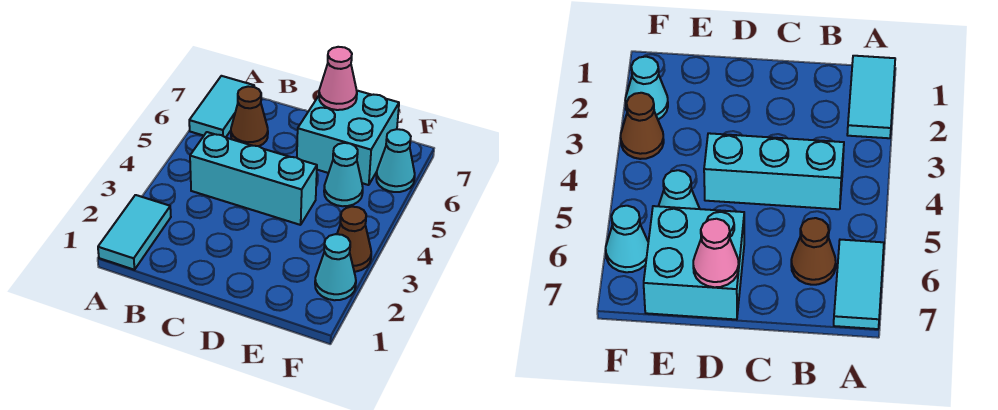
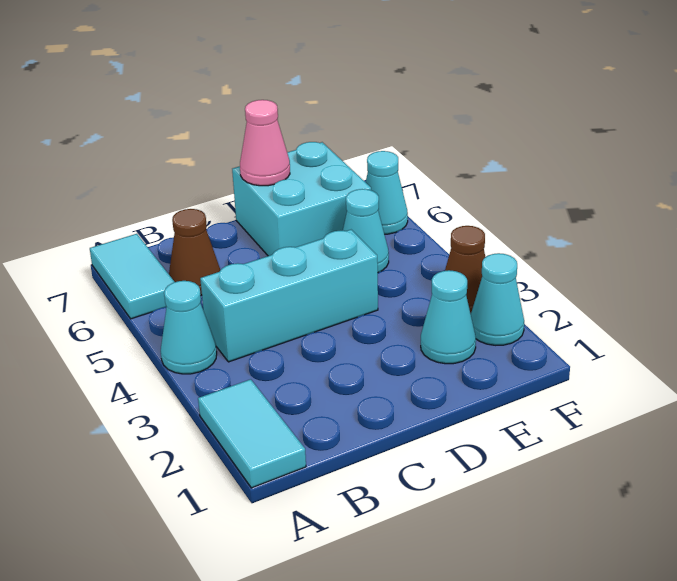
none -> cyan cone A4 level 1
none -> cyan cone E2 level 1

